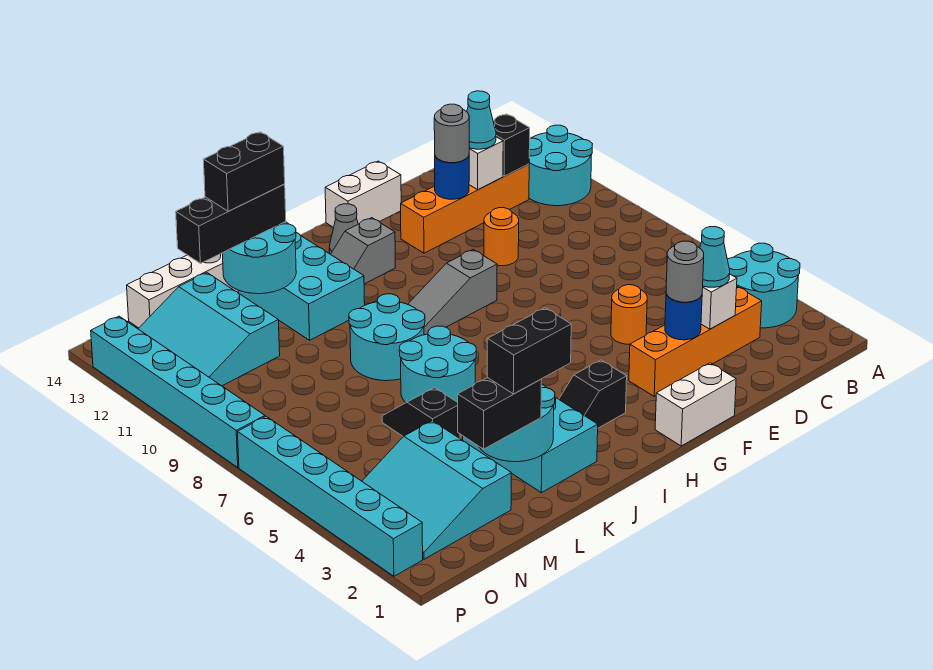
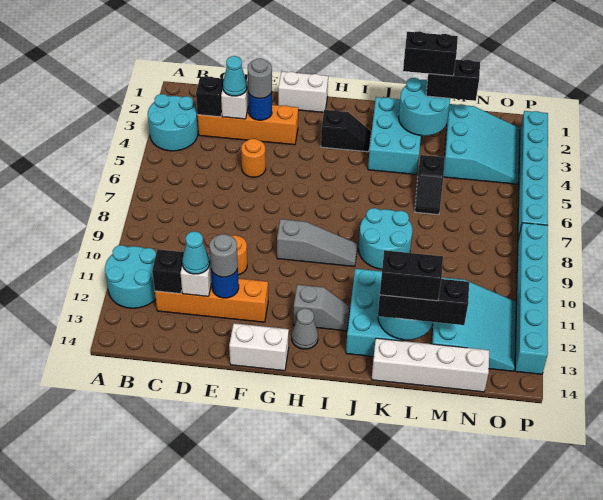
none -> black brick C3 level 2
cyan round brick J6:K7 level 1 -> none

